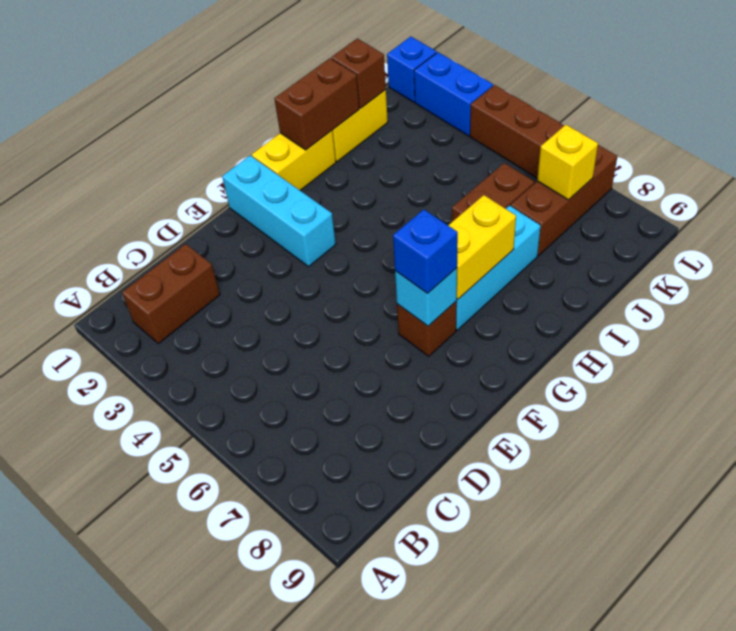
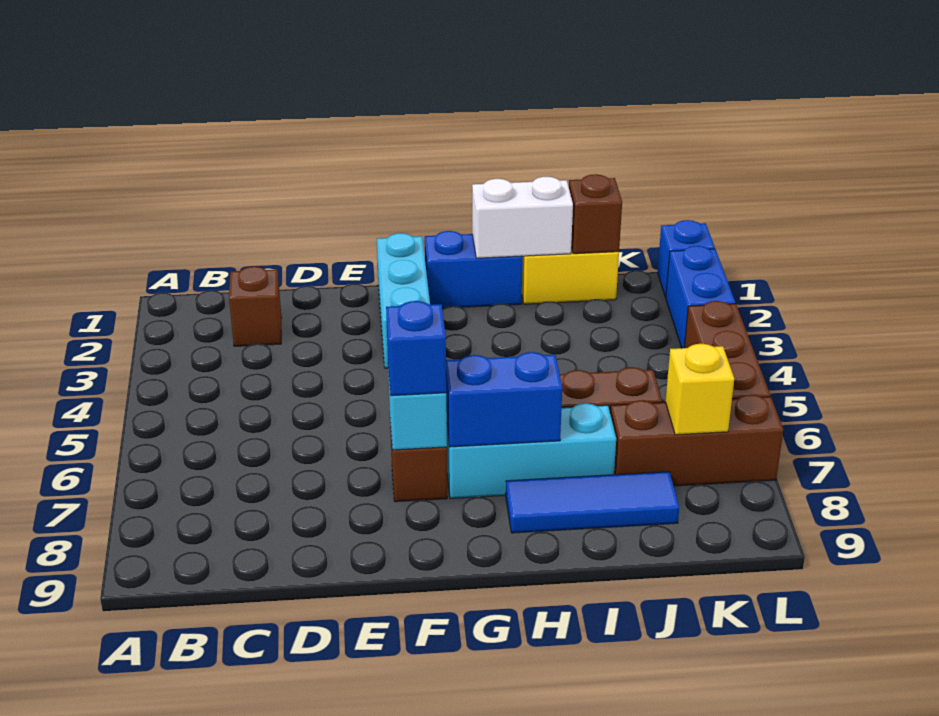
brown brick B2:C2 level 1 -> brown brick C2 level 1
yellow brick G1:H1 level 1 -> blue brick G1:H1 level 1
yellow brick G7:H7 level 2 -> blue brick G7:H7 level 2
brown brick H1:I1 level 2 -> white brick H1:I1 level 2
none -> blue tile H8:J8 level 1

